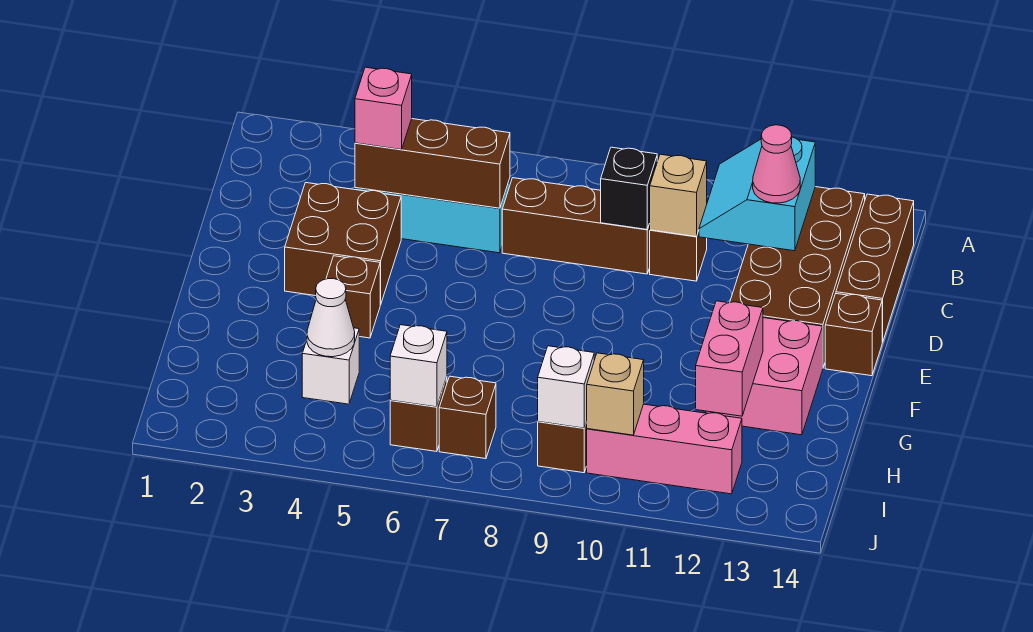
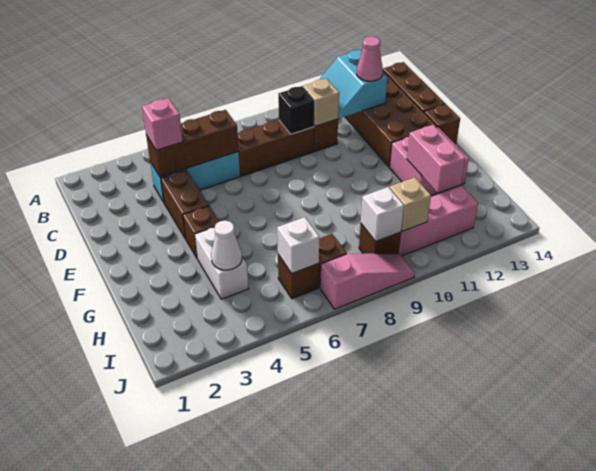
brown brick D3:E4 level 1 -> brown brick D4:E4 level 1
white brick H4 level 1 -> white brick G4:H4 level 1
none -> pink slope J7:J9 level 1 top 7

